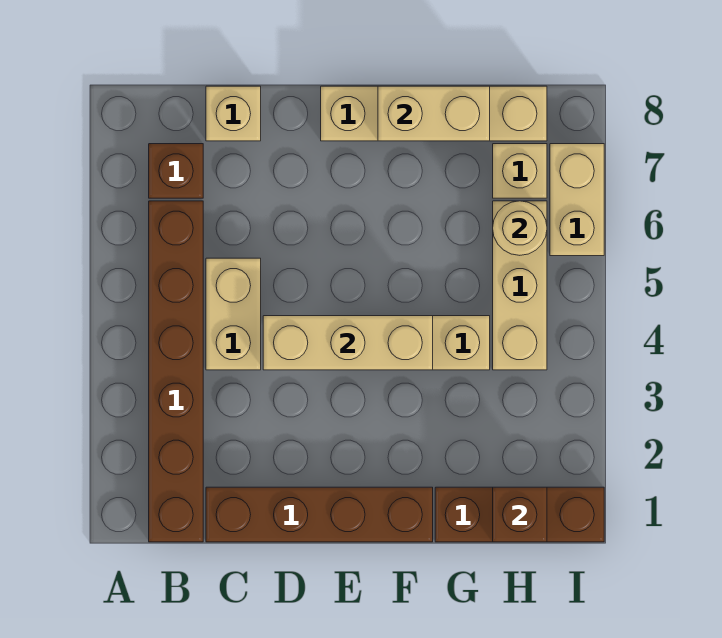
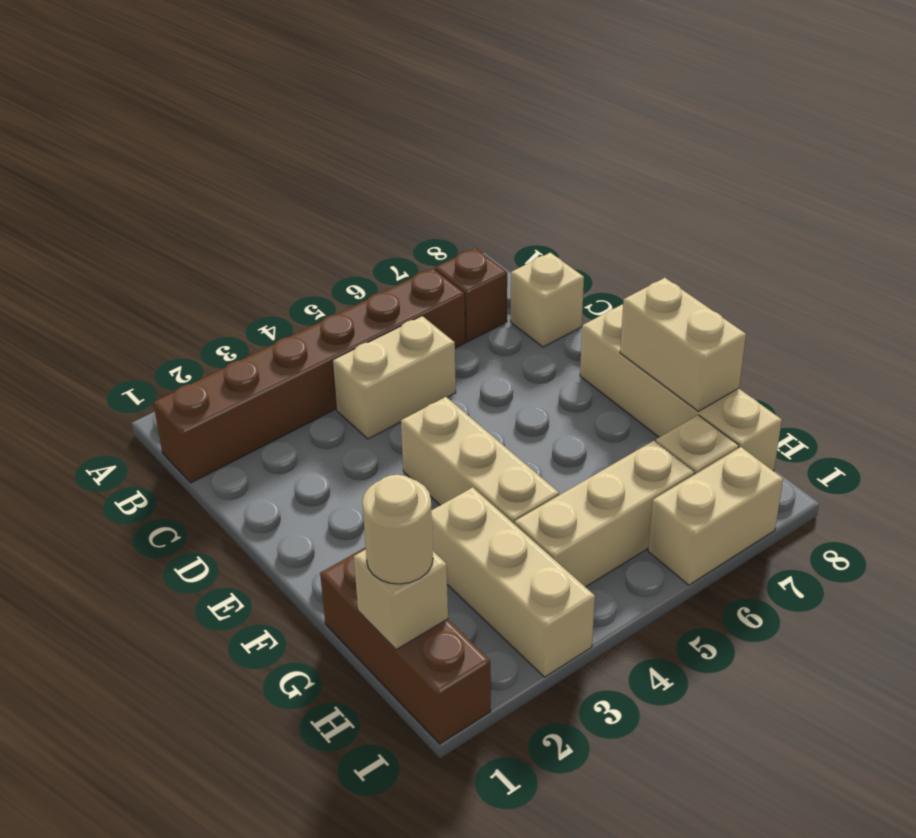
brown brick C1:F1 level 1 -> none
tan brick D4:F4 level 2 -> tan brick G3:I3 level 1
brown brick H1 level 2 -> tan brick H1 level 2
tan round brick H6 level 2 -> tan round brick H1 level 3

